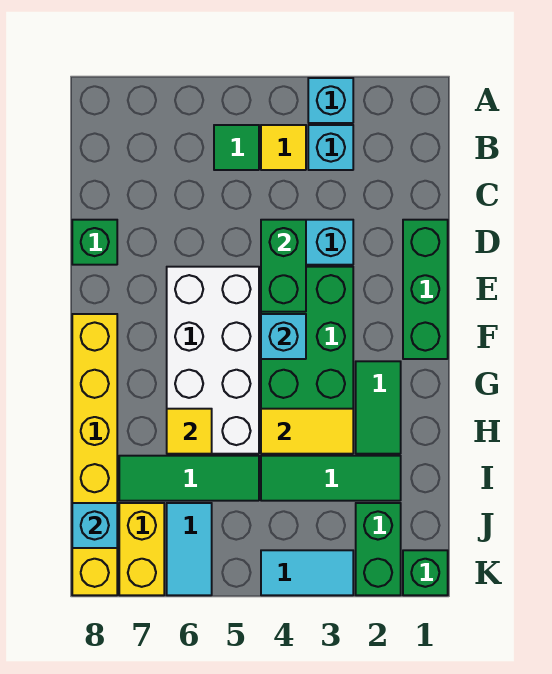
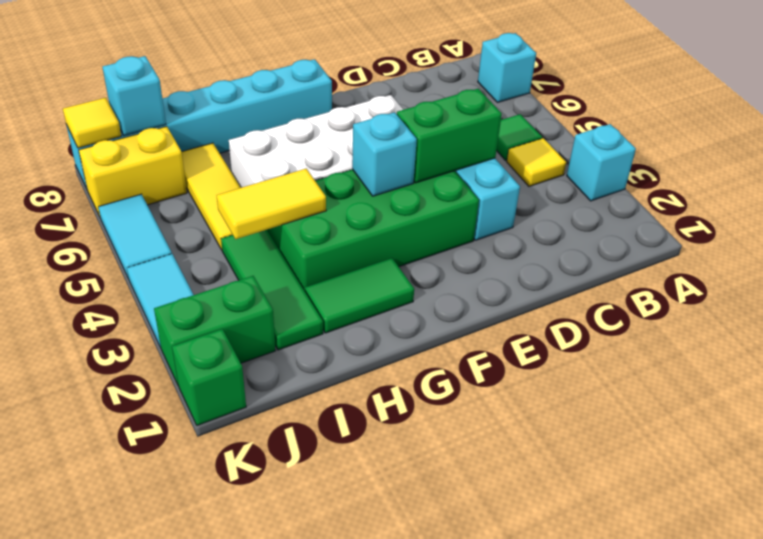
cyan brick B3 level 1 -> cyan brick A7 level 1
green brick D1:F1 level 1 -> none
green brick D8 level 1 -> none
yellow brick F8:K8 level 1 -> cyan brick F8:K8 level 1
yellow tile H3:H4 level 2 -> yellow tile H4:I4 level 2
yellow tile H6 level 2 -> yellow tile K8 level 2
green tile I5:I7 level 1 -> yellow tile I5:I7 level 1
cyan tile J6:K6 level 1 -> cyan tile K5:K6 level 1

